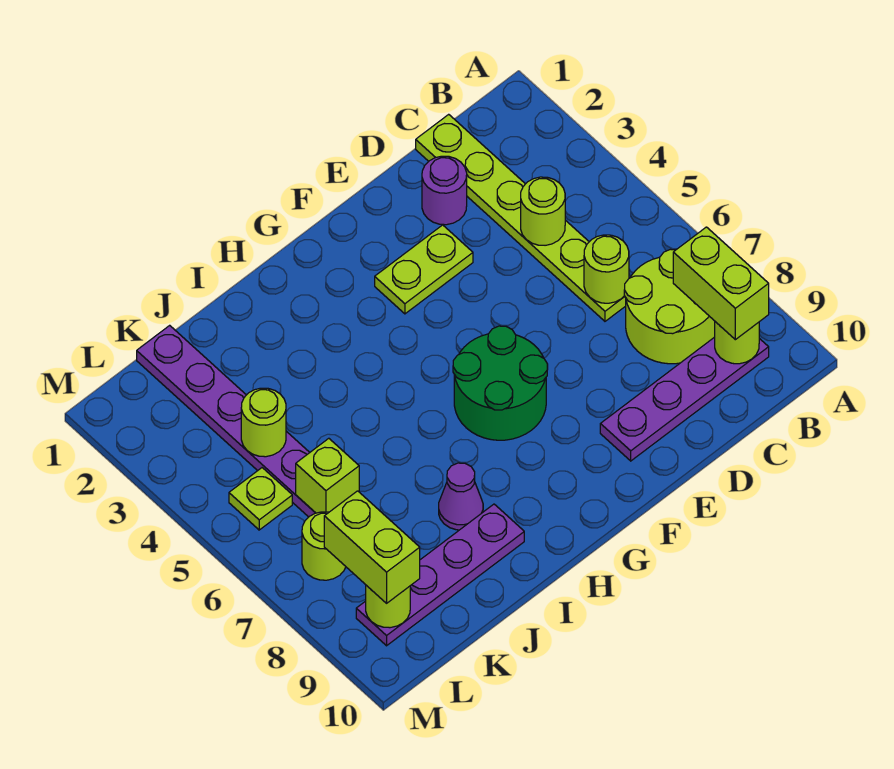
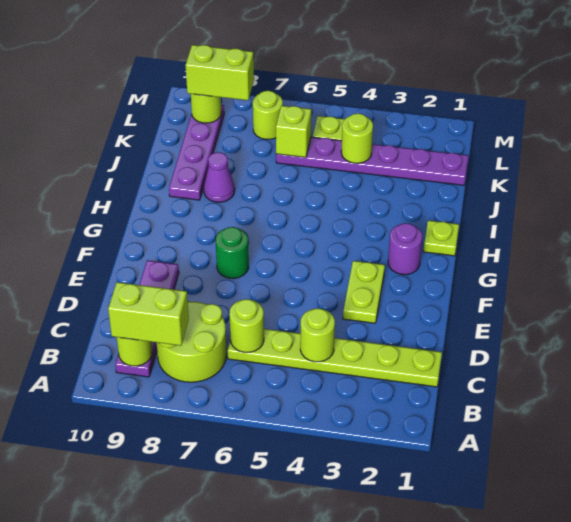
purple round brick D2 level 1 -> purple round brick G2 level 1
green round brick F6:G7 level 1 -> green round brick F7 level 1
none -> lime plate H1 level 1

